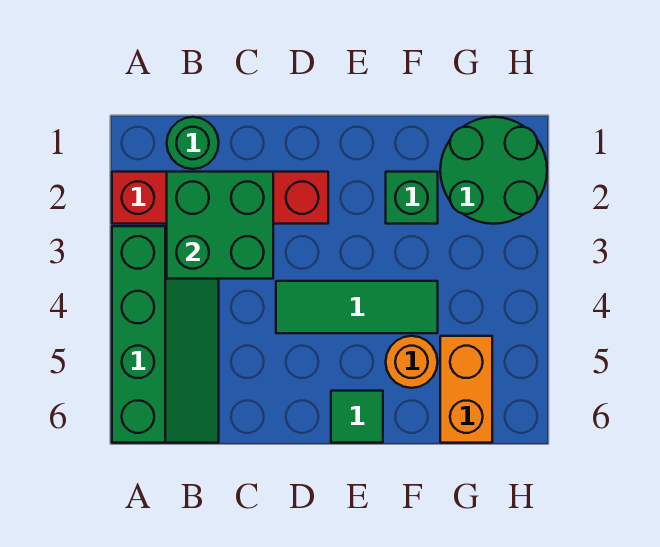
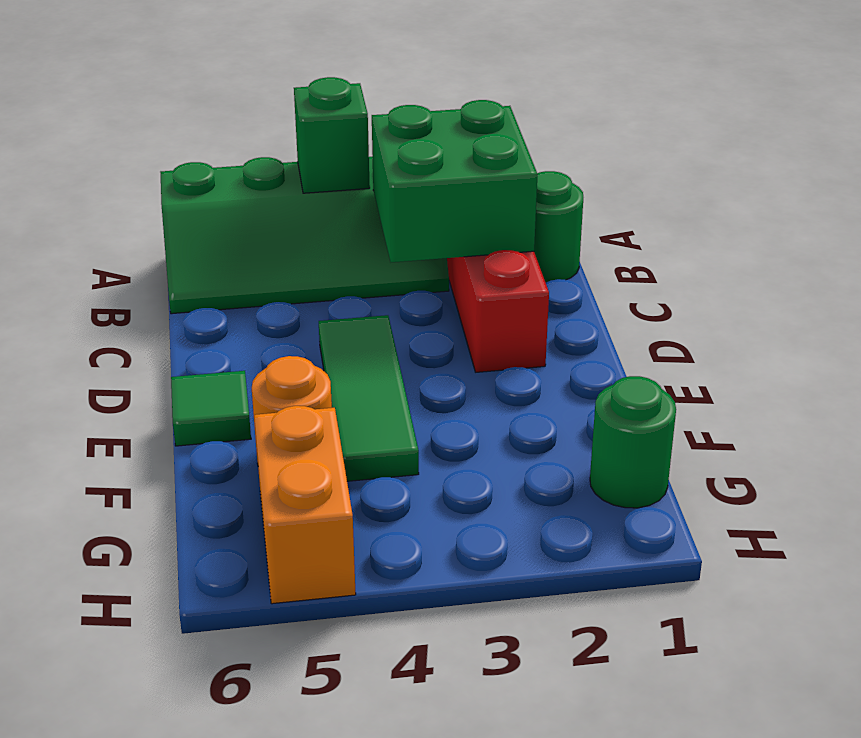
green brick F2 level 1 -> green brick A4 level 2
green round brick G1:H2 level 1 -> green round brick G1 level 1
orange brick G5:G6 level 1 -> orange brick G5:H5 level 1

